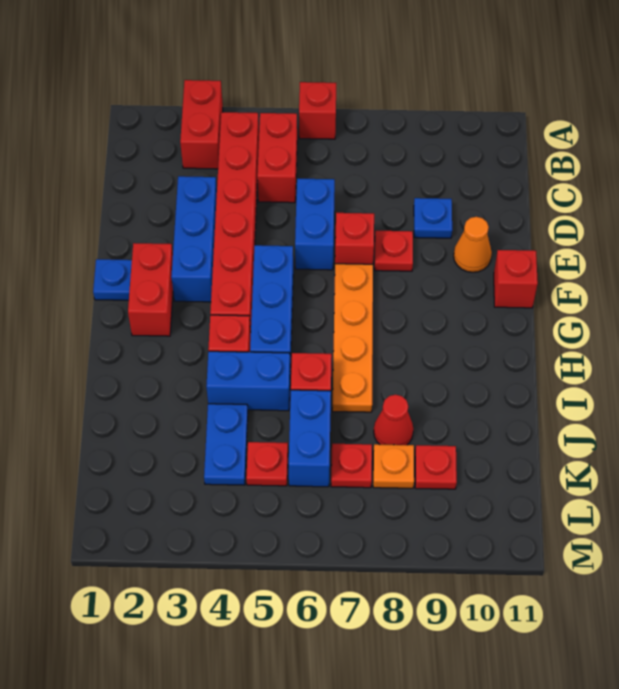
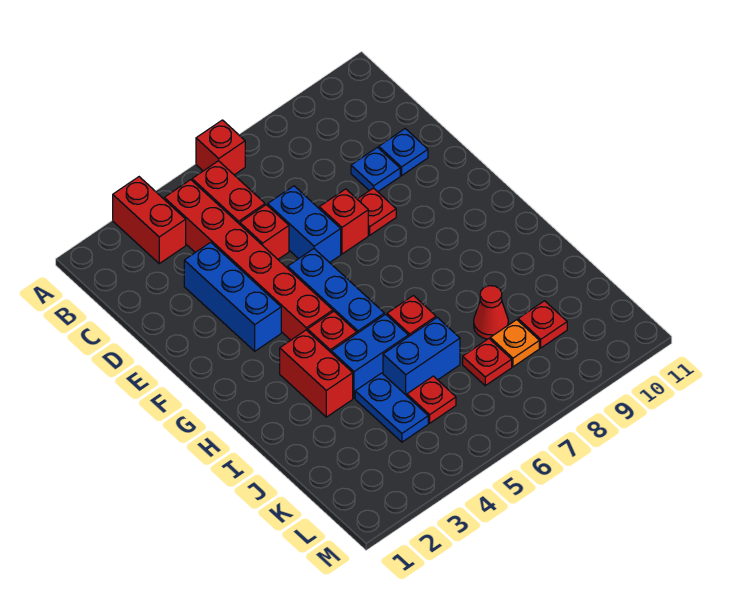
orange cone E10 level 1 -> none
blue plate F1 level 1 -> blue plate D10 level 1
red brick F2:G2 level 1 -> red brick H3:I3 level 1
orange plate F7:I7 level 1 -> none
red brick F11 level 1 -> red brick D5 level 1
blue brick J6:K6 level 1 -> blue brick J5:J6 level 1

